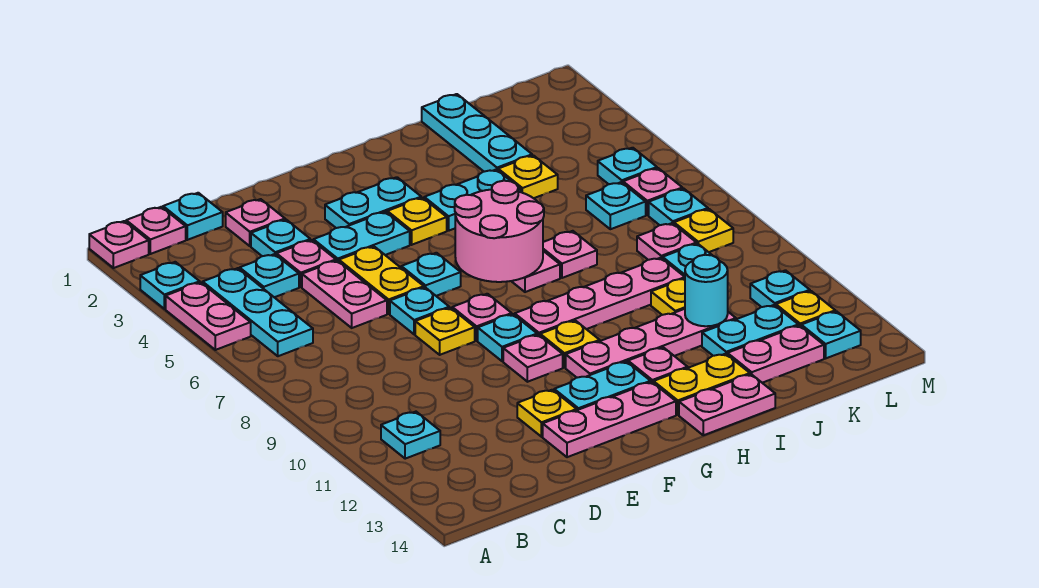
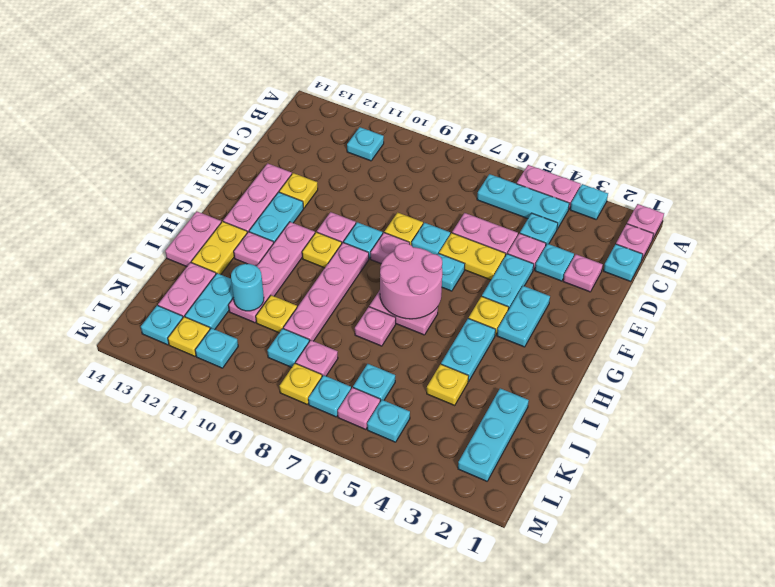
cyan plate J1:J3 level 1 -> cyan plate J2:L2 level 1

